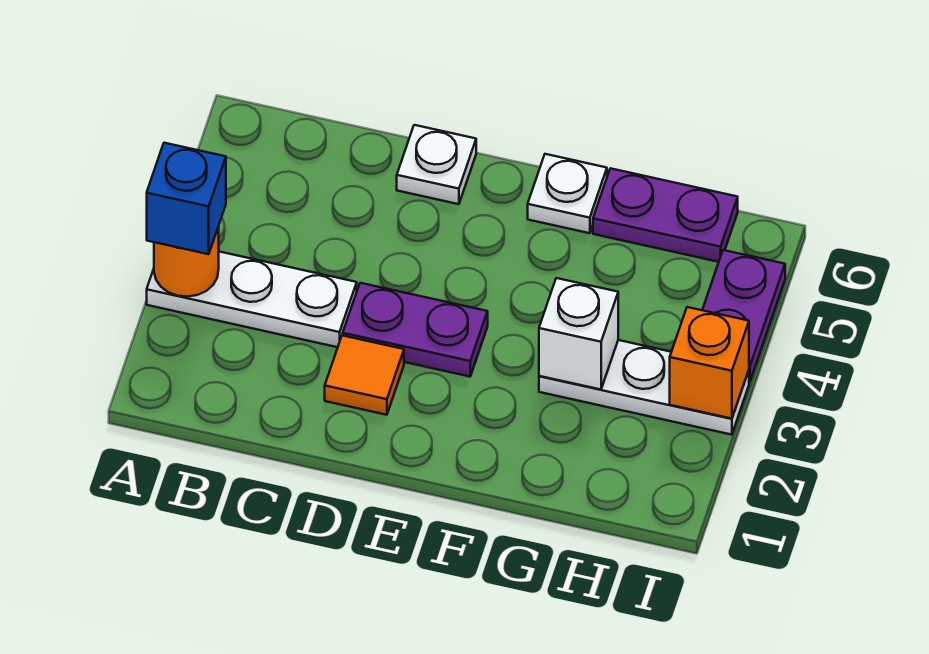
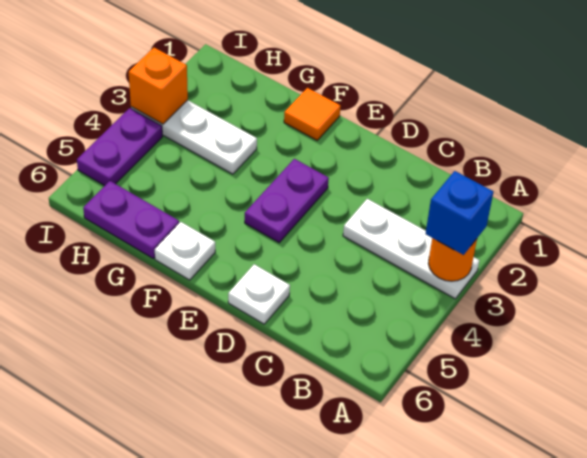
orange tile D2 level 1 -> orange tile F1 level 1
purple plate D3:E3 level 1 -> purple plate E3:E4 level 1
white brick G3 level 2 -> none

